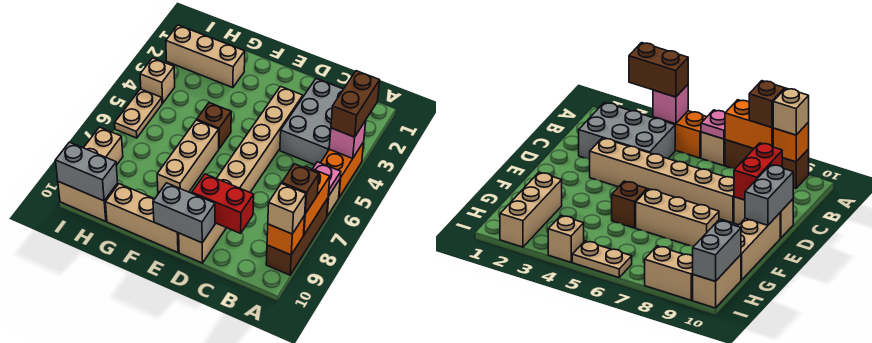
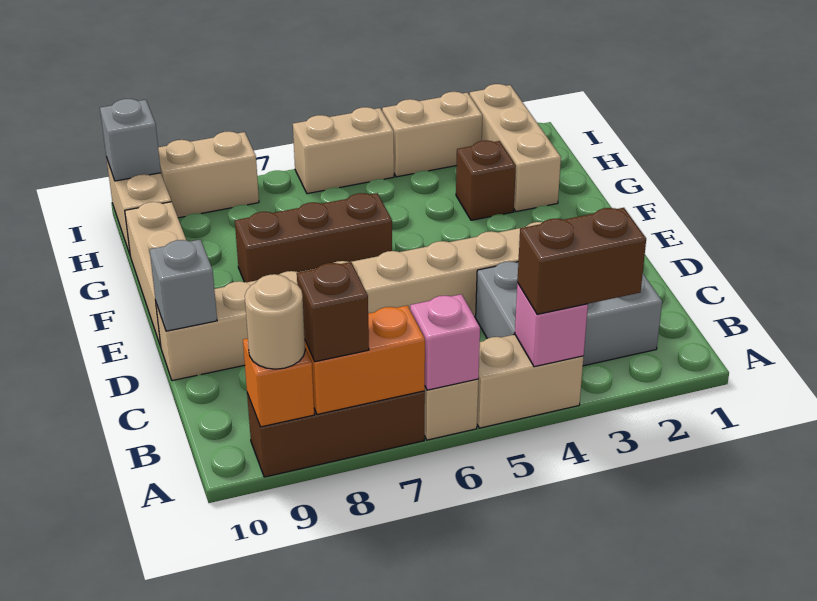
orange brick A4:A5 level 1 -> tan brick A4:A5 level 1
pink plate A6 level 2 -> pink brick A6 level 2
tan brick A9 level 3 -> tan round brick A9 level 3
red brick C9:D9 level 2 -> none
grey brick D10:E10 level 2 -> grey brick D10 level 2
brown brick F5 level 1 -> brown brick G3 level 1
tan brick F6:F8 level 1 -> brown brick F6:F8 level 1
grey brick H10:I10 level 2 -> grey brick I10 level 2
tan brick I4 level 1 -> tan brick I3:I4 level 1
tan plate I5:I6 level 1 -> tan brick I5:I6 level 1

